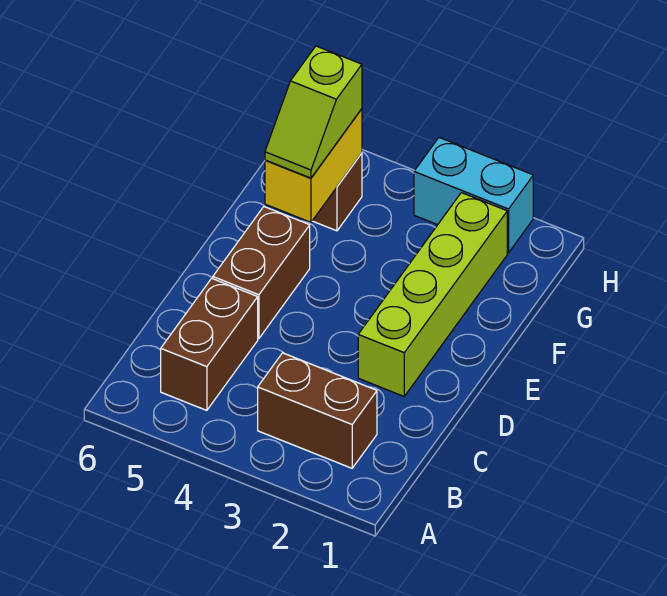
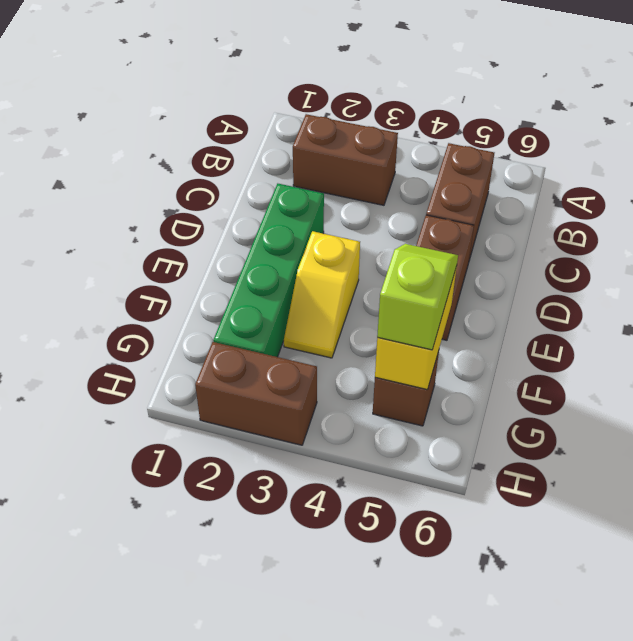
lime brick D2:G2 level 1 -> green brick D2:G2 level 1
none -> yellow slope E3:F3 level 1 top E
cyan brick H2:H3 level 1 -> brown brick H2:H3 level 1

